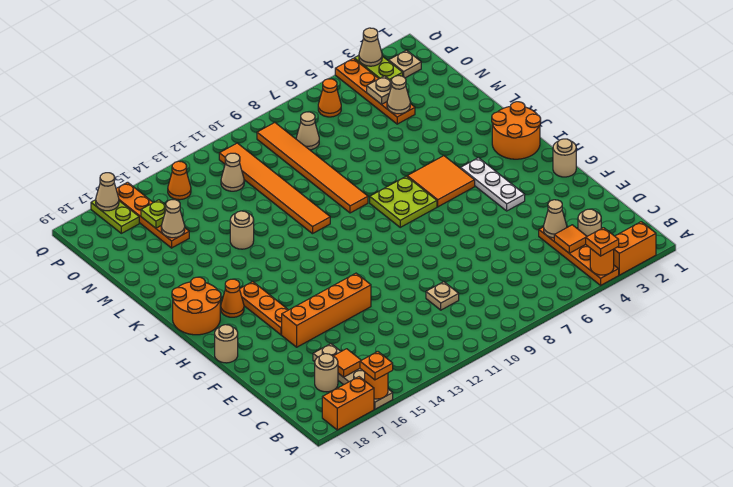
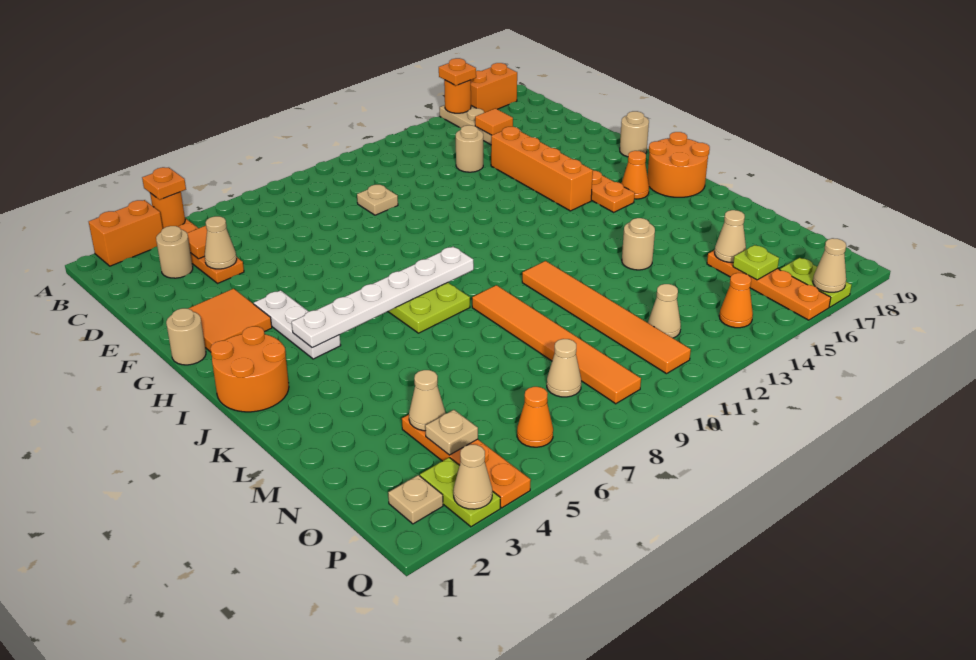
tan round brick C17 level 1 -> tan round brick D14 level 1
orange brick F13:F16 level 1 -> orange brick E15:H15 level 1
none -> white plate I4:I9 level 2
orange tile I5:J6 level 1 -> orange tile F2:G3 level 1

